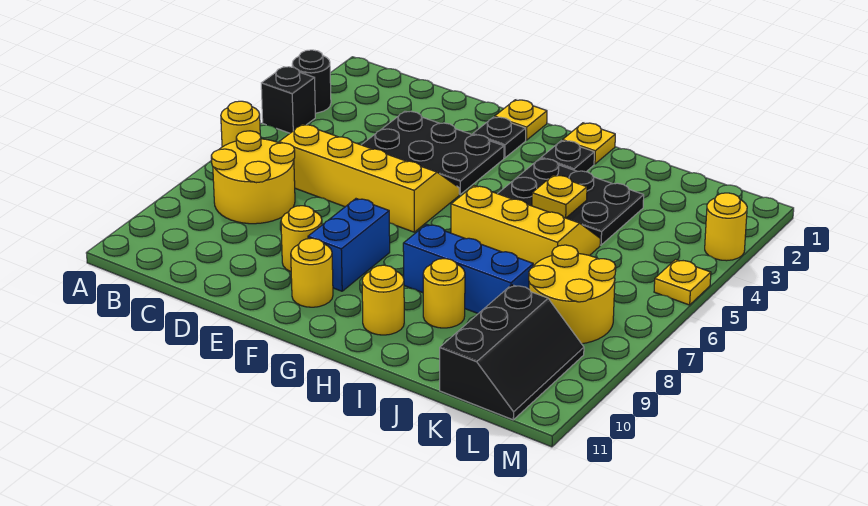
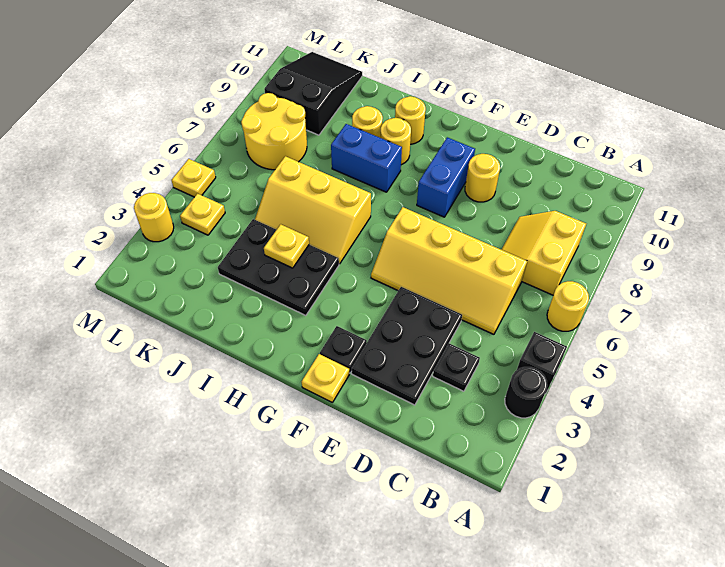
yellow round brick B7:C8 level 1 -> yellow slope B7:C8 level 1 top B
black plate D3:F4 level 1 -> black plate D2:E4 level 1
yellow round brick F10 level 1 -> yellow round brick H9 level 1
yellow plate H1 level 1 -> yellow plate L4 level 1
black plate H2 level 1 -> black plate C3 level 1
blue brick H8:J8 level 1 -> blue brick H8:I8 level 1
black slope K9:L11 level 1 top K -> black slope K9:L11 level 1 top 9

